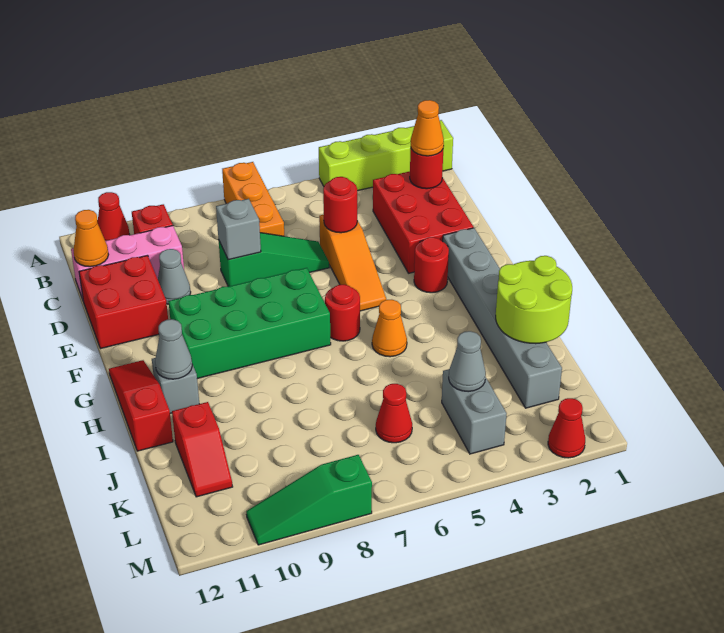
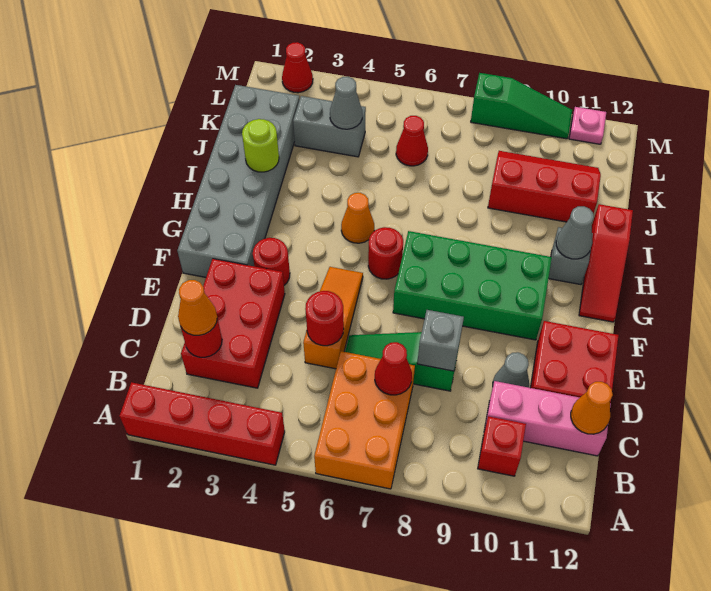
lime brick A1:A4 level 1 -> red brick A1:A4 level 1
orange brick A7:C7 level 1 -> orange brick A6:C7 level 1
red cone A11 level 1 -> red cone C7 level 2
grey brick F2:K2 level 1 -> grey brick F1:K2 level 1
lime round brick I1:J2 level 2 -> lime round brick I2 level 2
red slope J11:K11 level 1 top J -> red slope J9:K11 level 1 top J
grey brick K4:L4 level 1 -> grey brick K3:K4 level 1
none -> pink plate M11 level 1

